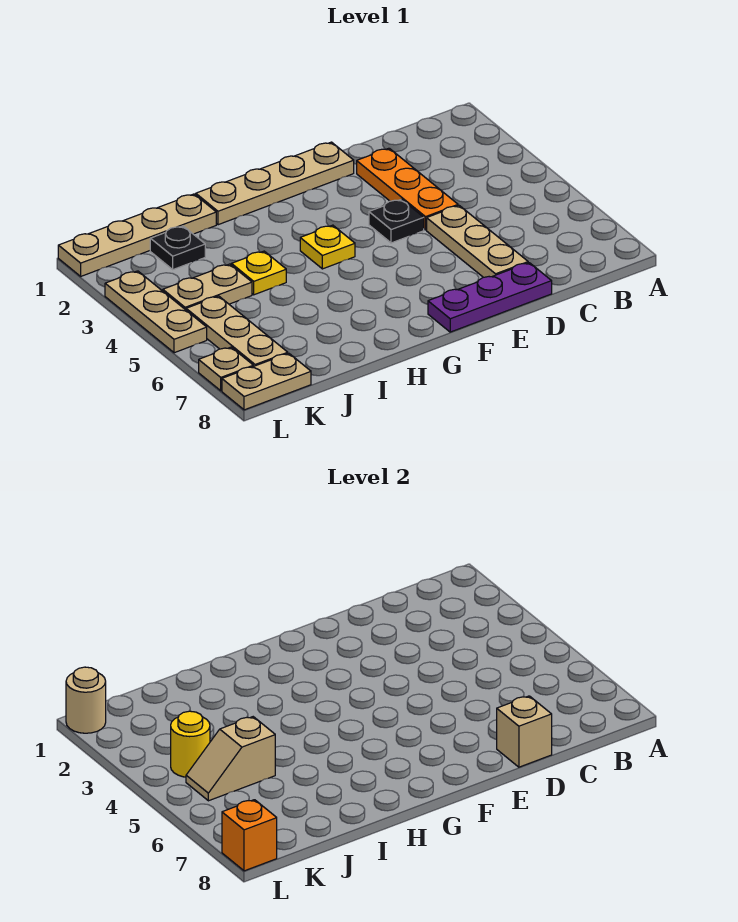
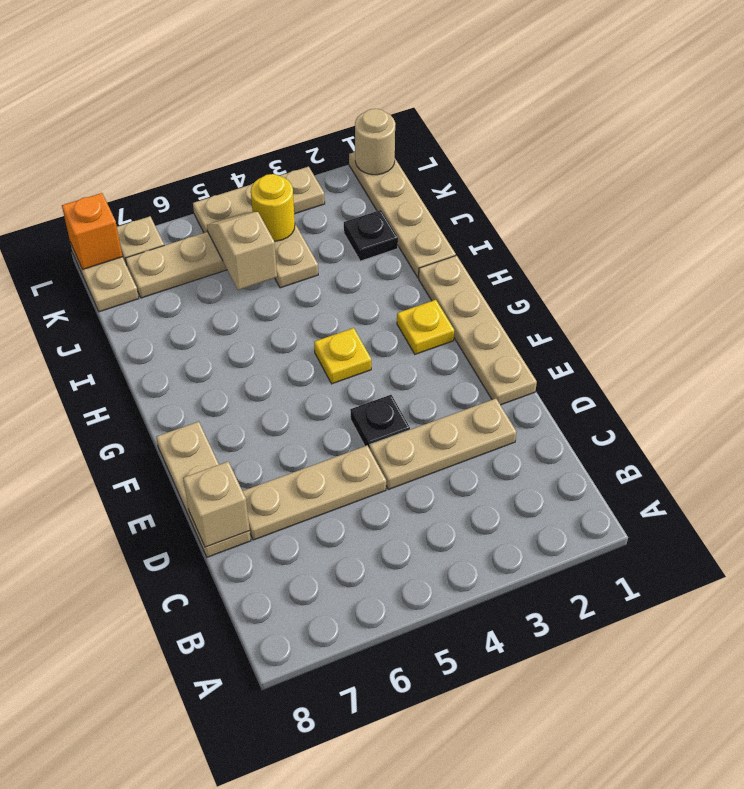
orange plate D2:D4 level 1 -> tan plate D2:D4 level 1
purple plate D8:F8 level 1 -> tan plate D8:F8 level 1
yellow plate I4 level 1 -> yellow plate G2 level 1

